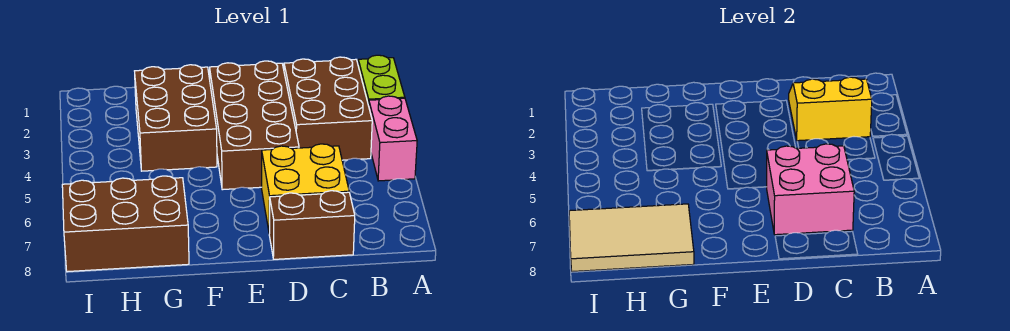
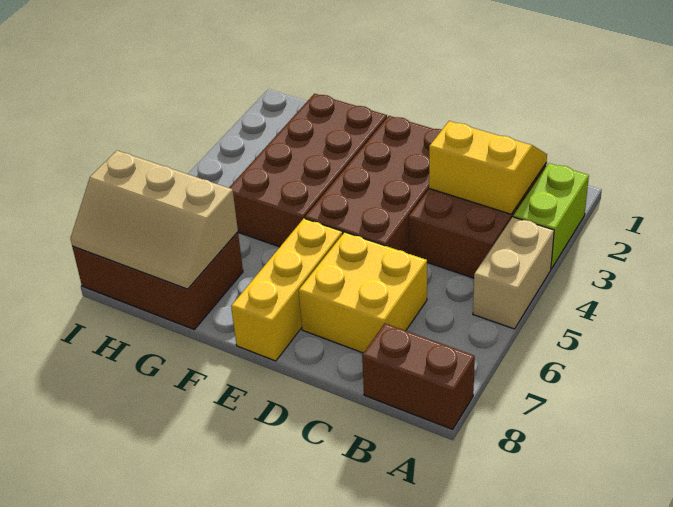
pink brick A4:A5 level 1 -> tan brick A4:A5 level 1
pink brick C6:D7 level 2 -> none
brown brick C8:D8 level 1 -> brown brick A8:B8 level 1
none -> yellow brick E6:E8 level 1
brown brick F2:G4 level 1 -> brown brick F2:G5 level 1
tan tile G7:I8 level 2 -> tan slope G7:I8 level 2 top 7

